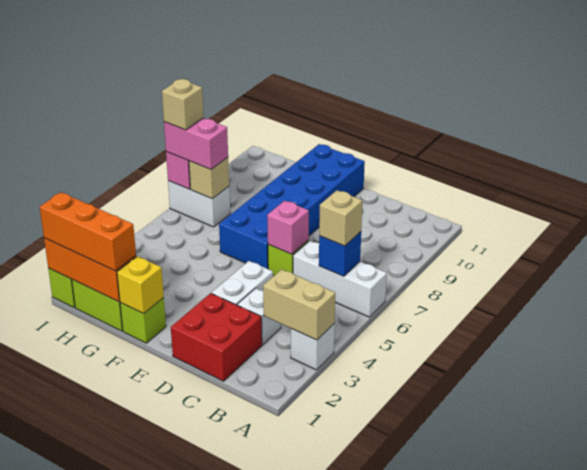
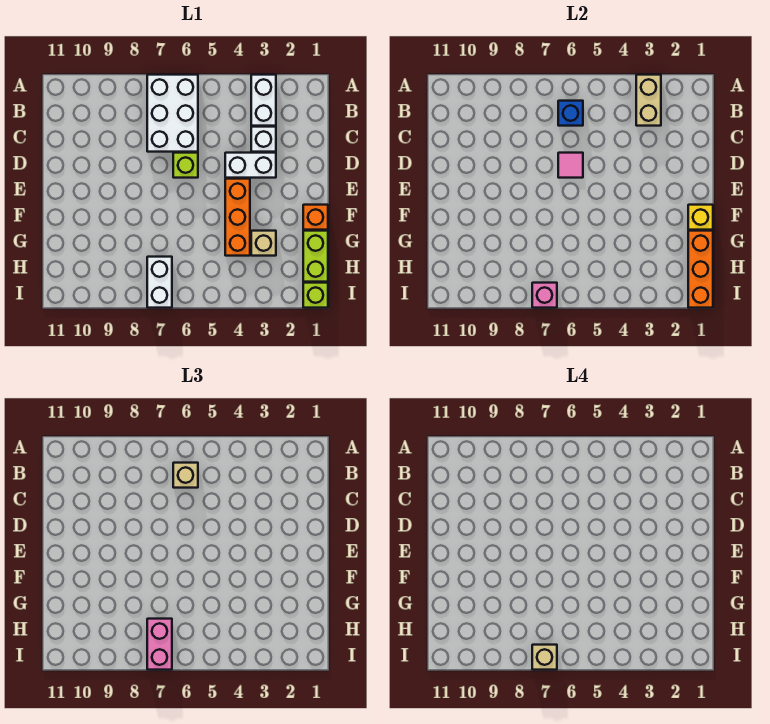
white brick A3 level 1 -> white brick A3:B3 level 1
white brick A6:C6 level 1 -> white brick A6:C7 level 1
red brick C1:D2 level 1 -> none
pink brick D6 level 2 -> pink tile D6 level 2
blue brick E6:F11 level 1 -> none
lime brick F1 level 1 -> orange brick F1 level 1
orange brick G1:I1 level 3 -> orange brick E4:G4 level 1
tan brick H7 level 2 -> tan brick G3 level 1

